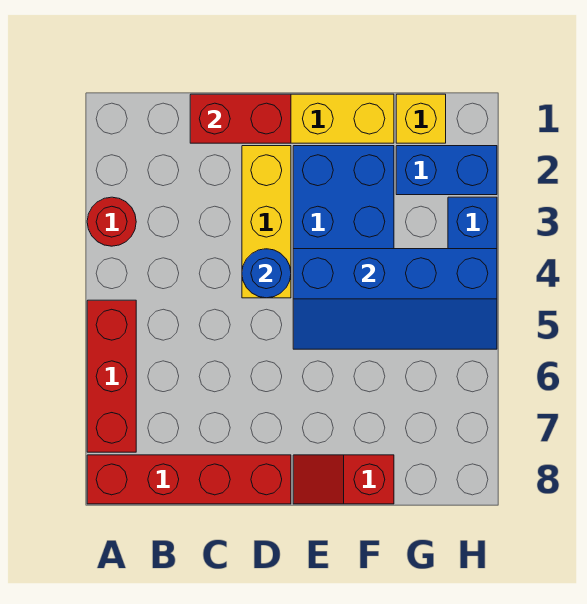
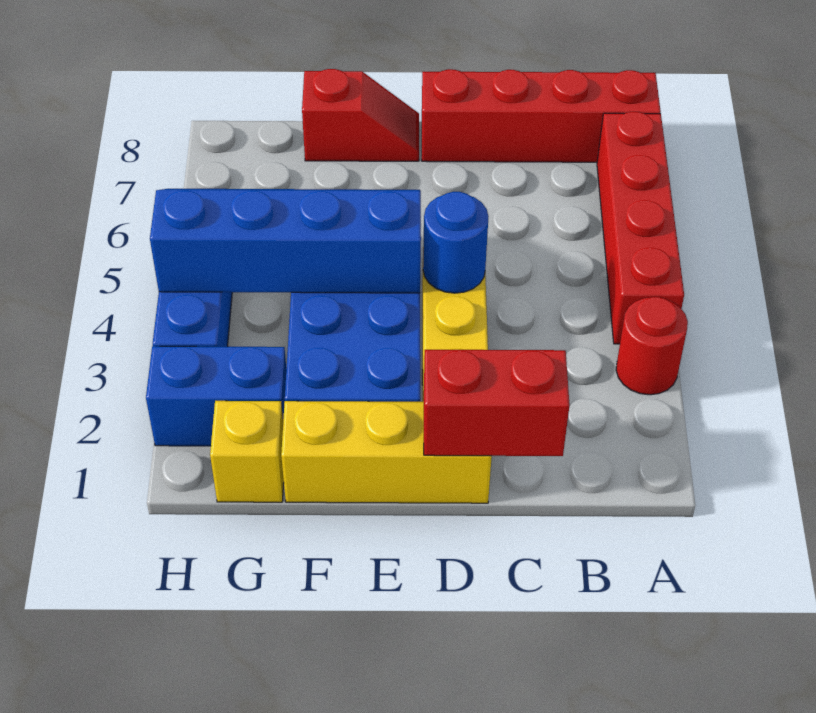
red brick A5:A7 level 1 -> red brick A4:A7 level 1

